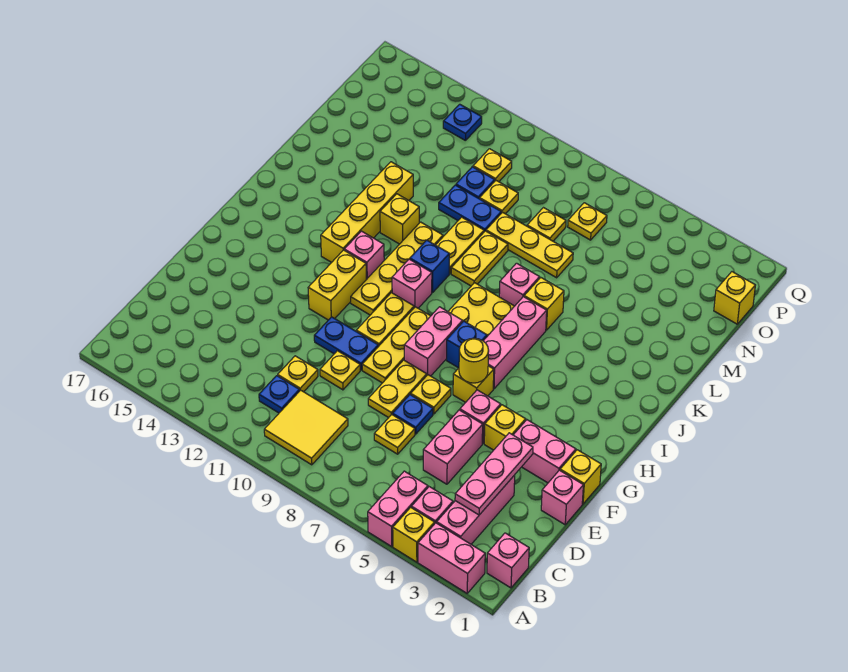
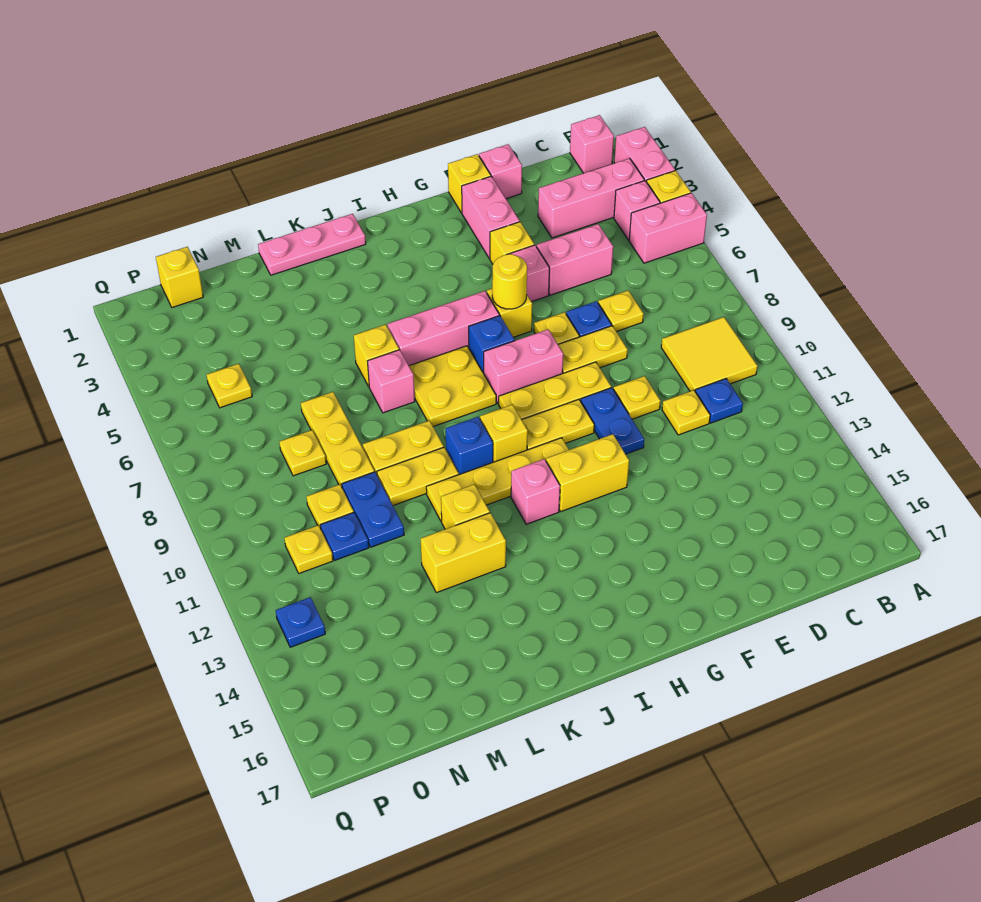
pink plate C3:E3 level 2 -> pink plate J1:L1 level 1
pink brick I10 level 1 -> yellow brick I10 level 1
yellow brick I13:L13 level 1 -> yellow brick K13:L13 level 1
yellow plate O7 level 1 -> yellow plate O5 level 1

